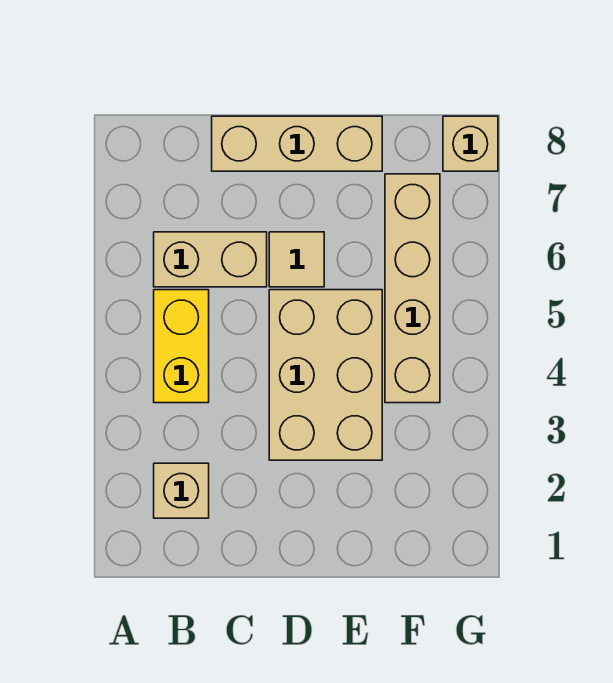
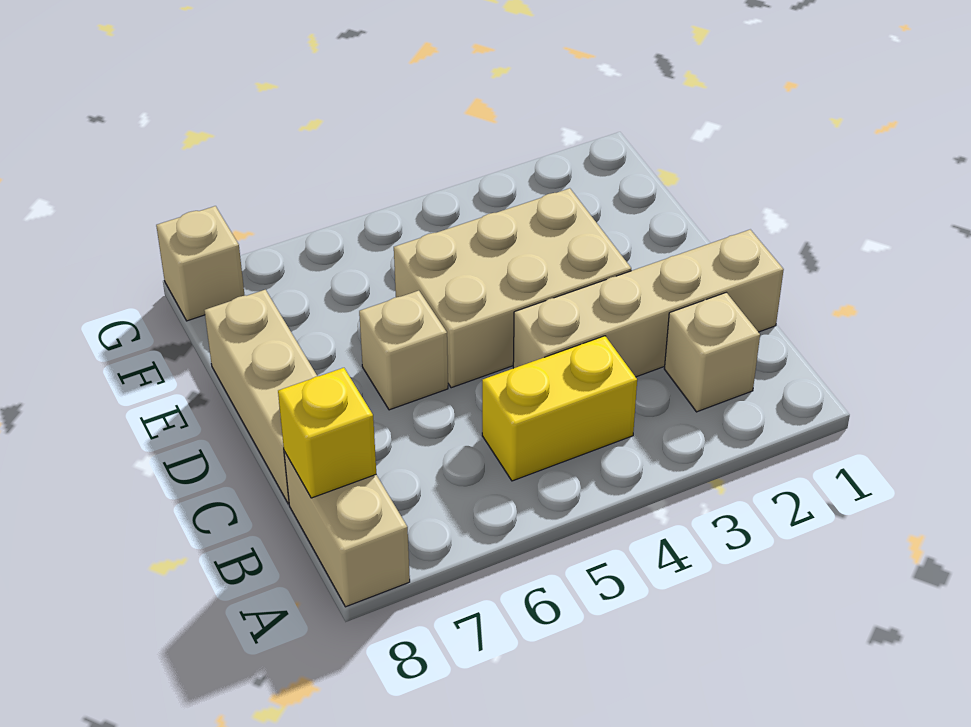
tan brick B6:C6 level 1 -> tan brick A8:B8 level 1
none -> yellow brick B8 level 2
tan tile D6 level 1 -> tan brick D6 level 1
tan brick F4:F7 level 1 -> tan brick C1:C4 level 1

